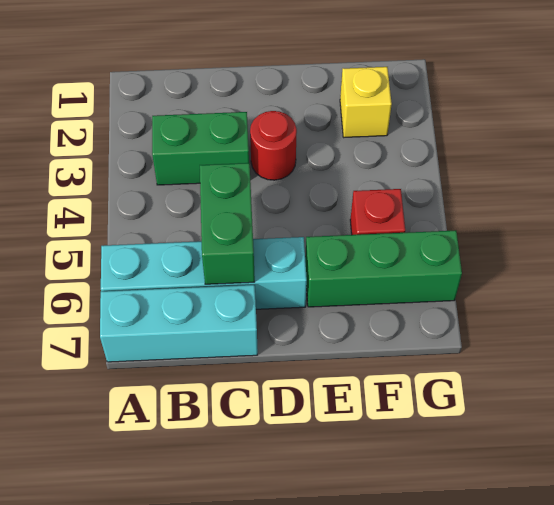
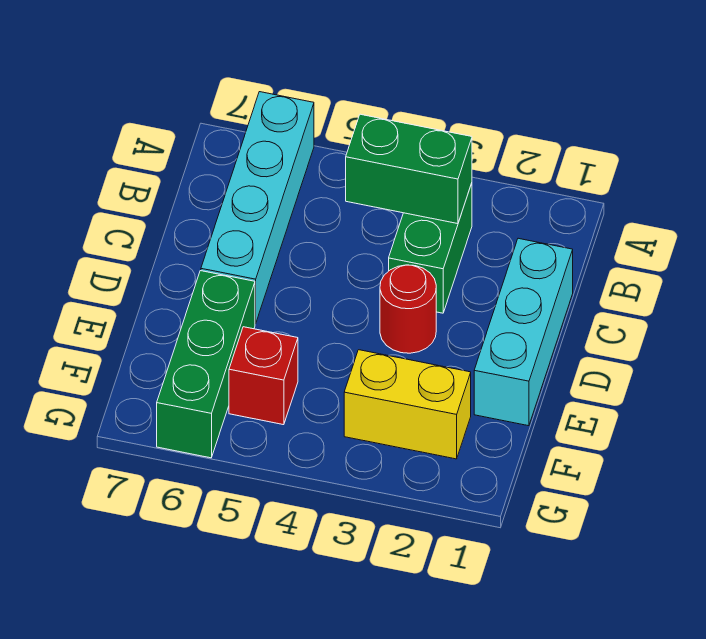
cyan brick A7:C7 level 1 -> cyan brick C1:E1 level 1
green brick C5:C6 level 2 -> green brick B3:B4 level 2
yellow brick F2 level 1 -> yellow brick F2:F3 level 1

